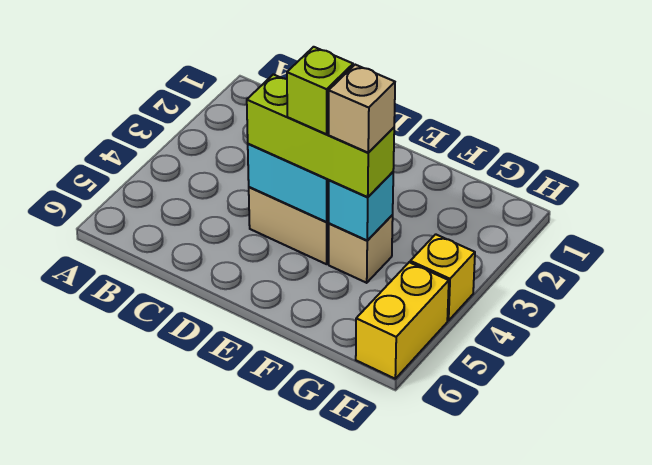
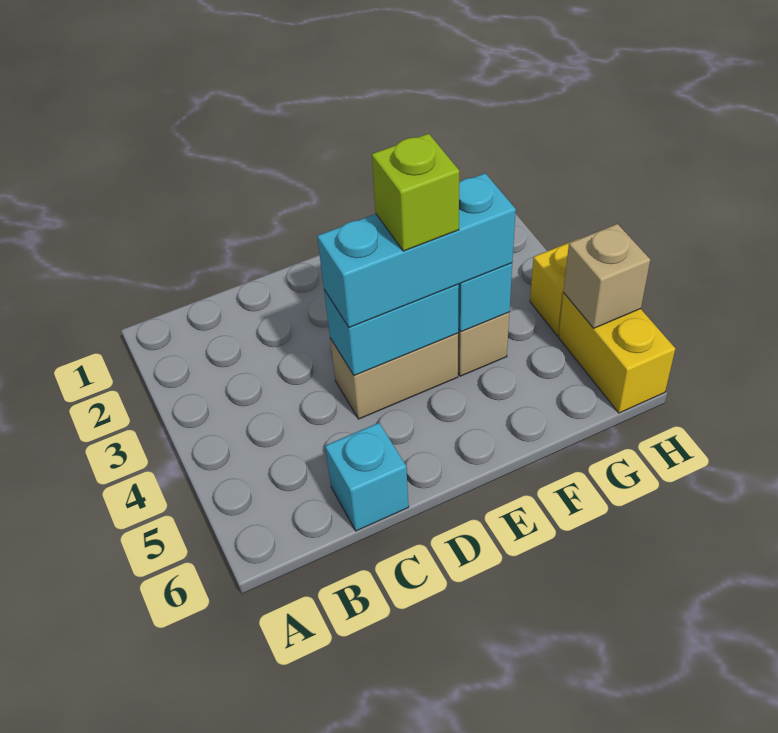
none -> cyan brick C6 level 1
lime brick D4:F4 level 3 -> cyan brick D4:F4 level 3
tan brick F4 level 4 -> tan brick H5 level 2

